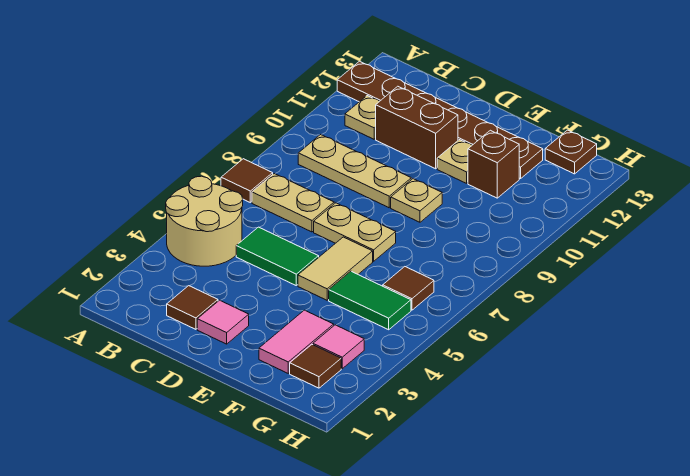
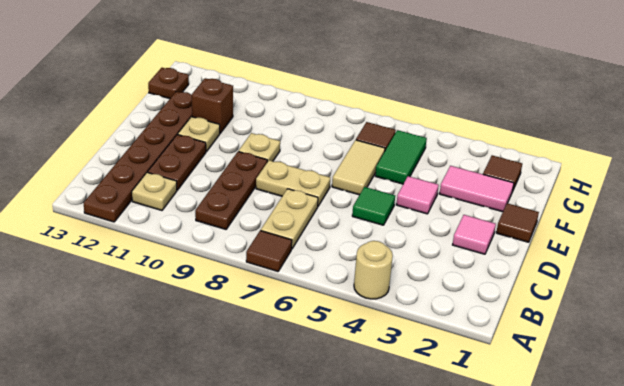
tan round brick A4:B5 level 1 -> tan round brick A4 level 1
tan plate B9:D9 level 1 -> brown plate B9:D9 level 1
brown tile C2 level 1 -> brown tile E1 level 1
green tile C5:D5 level 1 -> green tile D5 level 1
brown brick C11:D11 level 1 -> brown plate C11:D11 level 1
tan plate D7:E7 level 1 -> tan plate D7:D8 level 1
tan tile E5:E6 level 1 -> tan tile E6:F6 level 1
pink tile G3 level 1 -> pink tile E4 level 1

